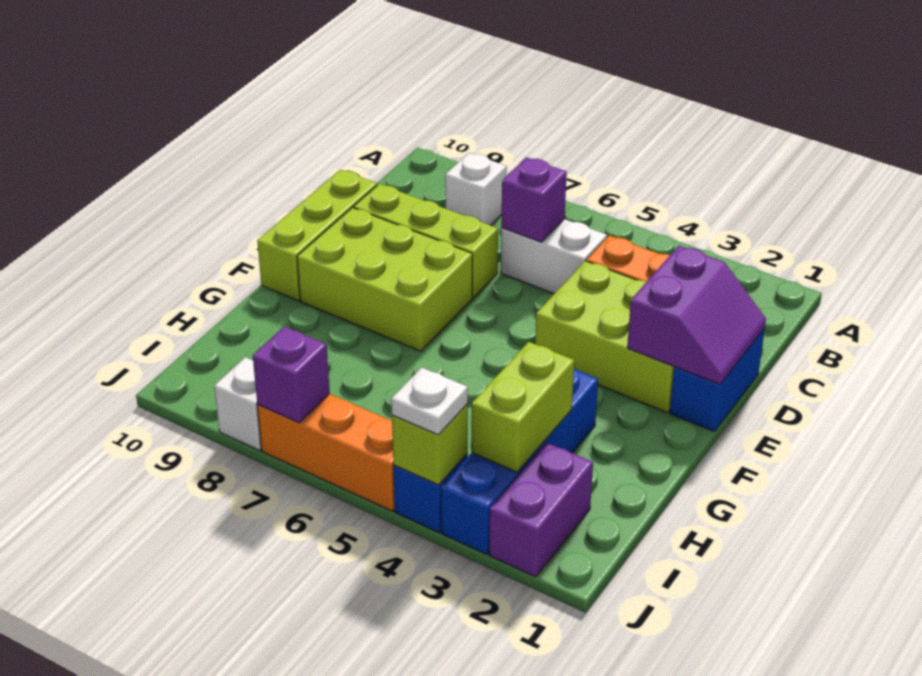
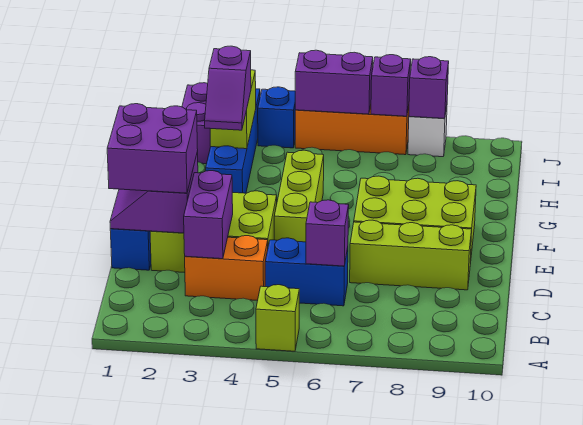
white brick B8 level 1 -> none
none -> purple brick C3:D3 level 2
white brick C5:C6 level 1 -> blue brick C5:C6 level 1
none -> purple brick D1:E2 level 3
lime brick D10:F10 level 1 -> lime brick E5:G5 level 1
none -> purple slope G3:H3 level 3 top H
lime brick J4 level 2 -> lime brick A5 level 1
white plate J4 level 3 -> none
none -> purple brick J5:J6 level 2
none -> purple brick J8 level 2

